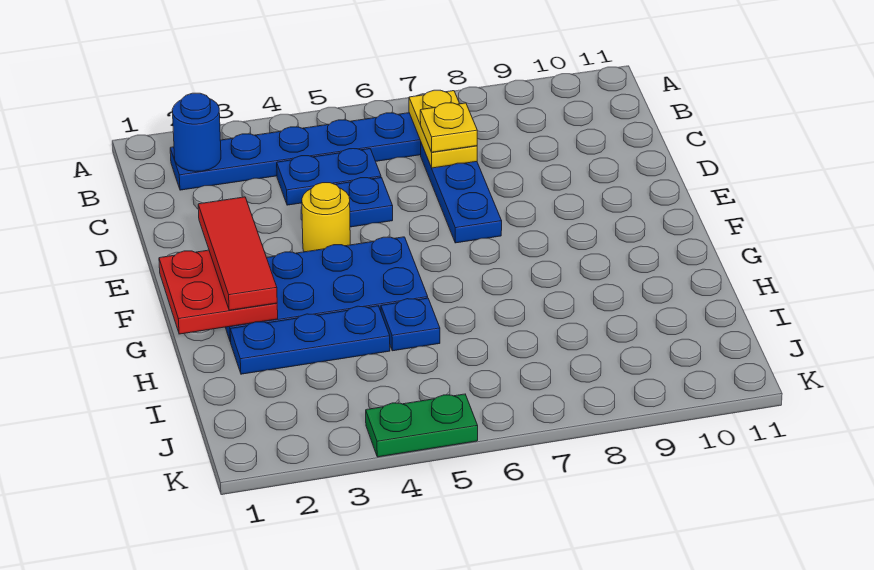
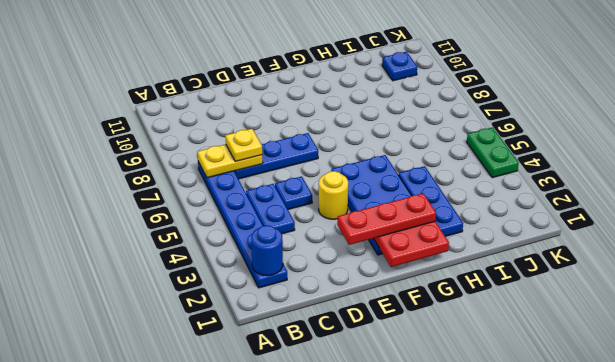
red tile E2:G2 level 3 -> red plate E2:G2 level 3
blue plate H5 level 1 -> blue plate J10 level 1

